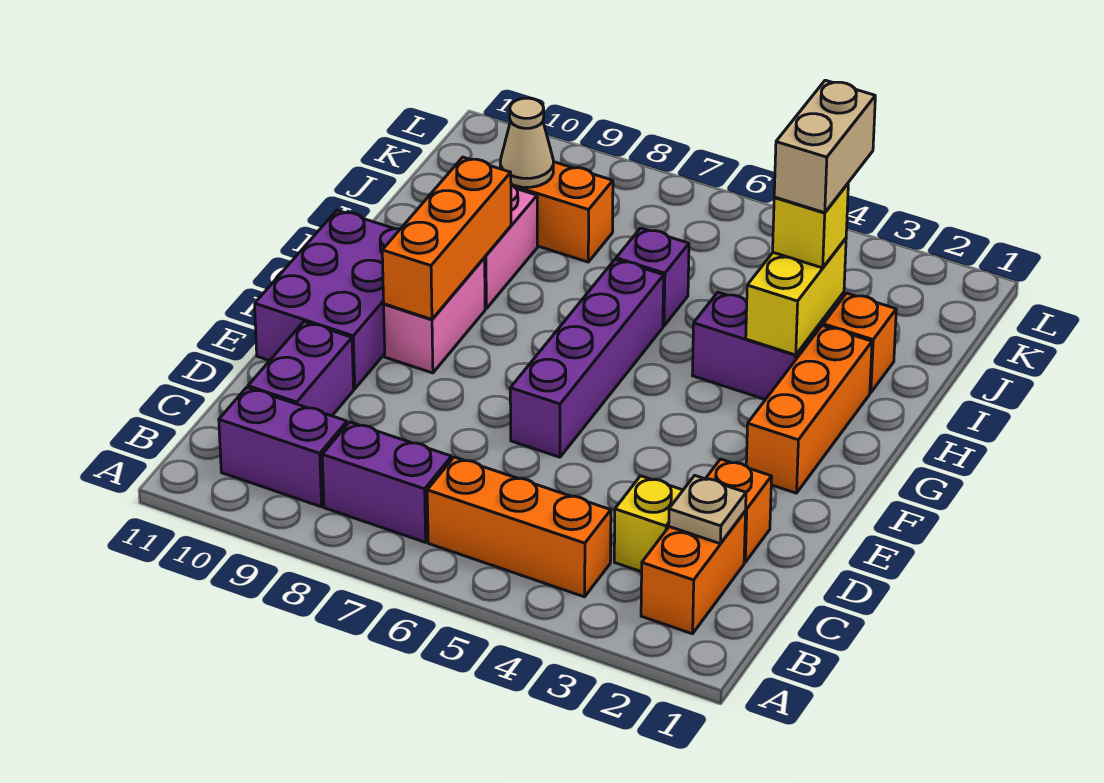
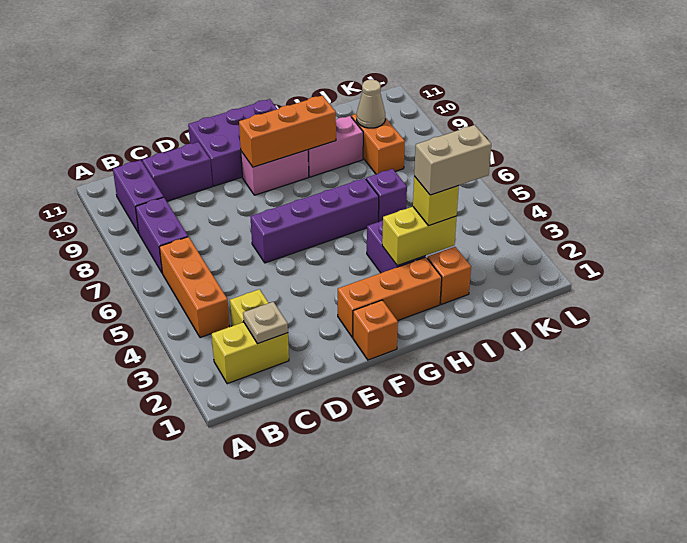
orange brick B2:C2 level 1 -> yellow brick B2:C2 level 1
orange brick D2 level 1 -> orange brick F1 level 1

